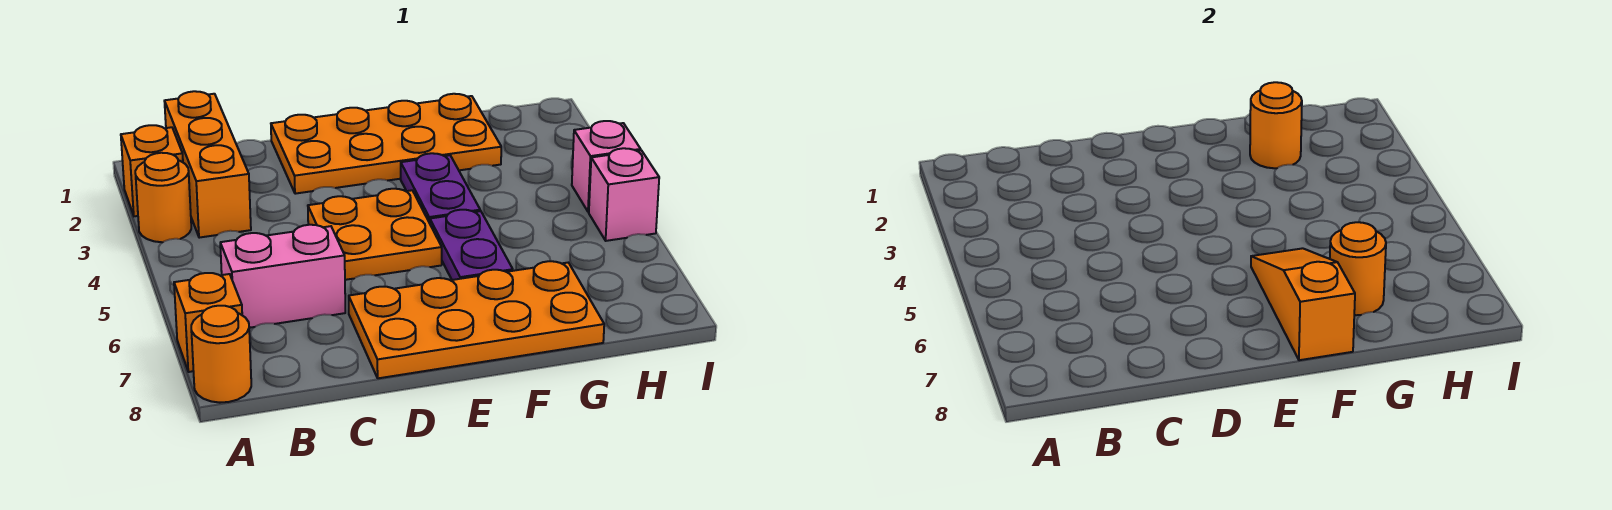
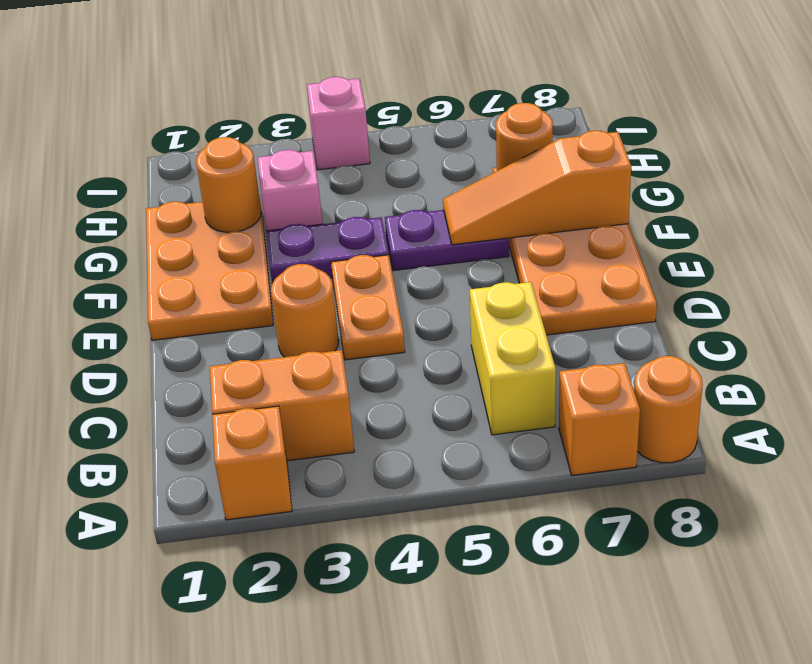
orange round brick A3 level 1 -> orange round brick D3 level 1
orange brick B1:B3 level 1 -> orange brick B2:B3 level 1
pink brick B6:C6 level 1 -> yellow brick B6:C6 level 1
orange plate D1:G2 level 1 -> orange plate E1:G2 level 1
orange plate D4:E5 level 1 -> orange plate D4:E4 level 1
pink brick I5 level 1 -> pink brick G3 level 1

